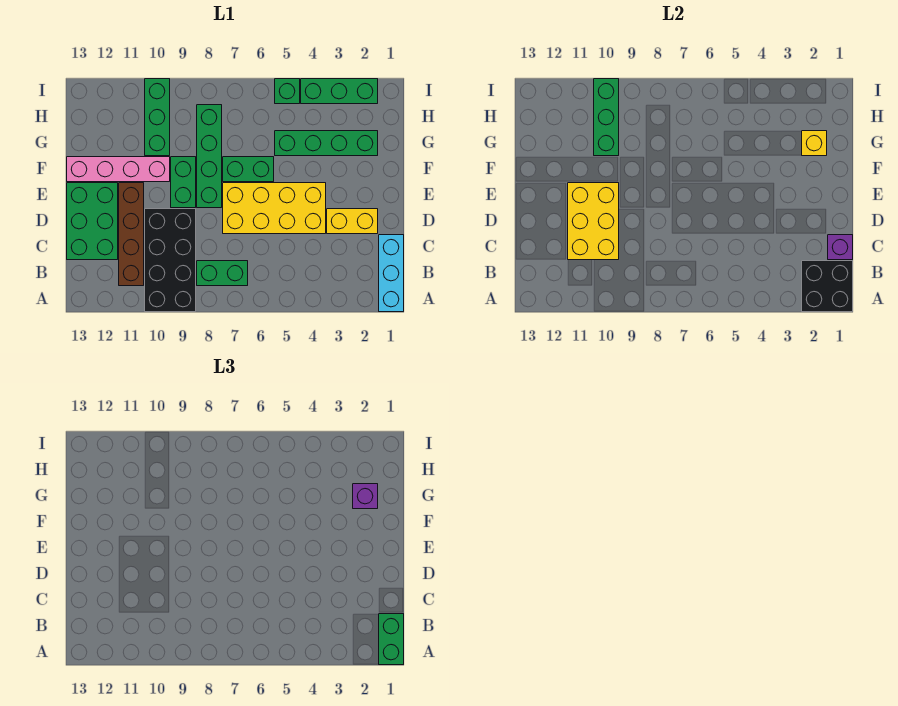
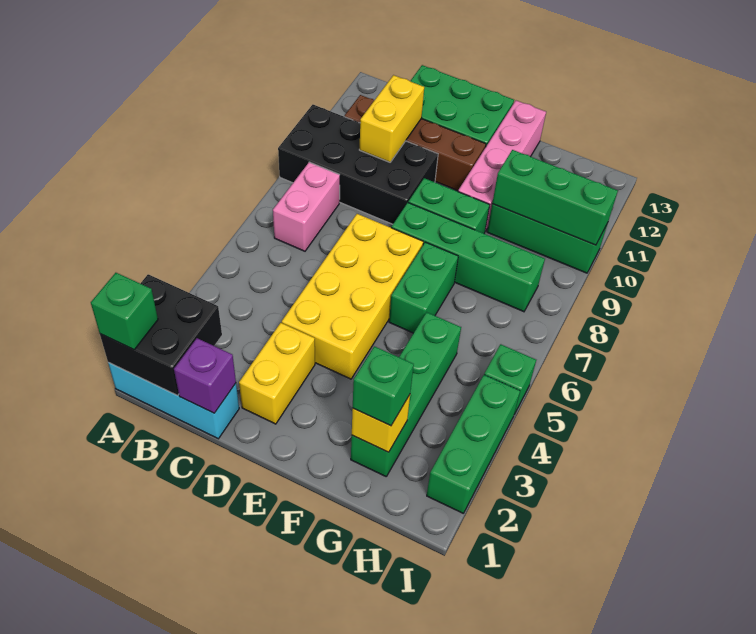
green brick A1:B1 level 3 -> green brick A1 level 3
green brick B7:B8 level 1 -> pink brick B7:B8 level 1
yellow brick C10:E11 level 2 -> yellow brick C10:C11 level 2
purple brick G2 level 3 -> green brick G2 level 3

